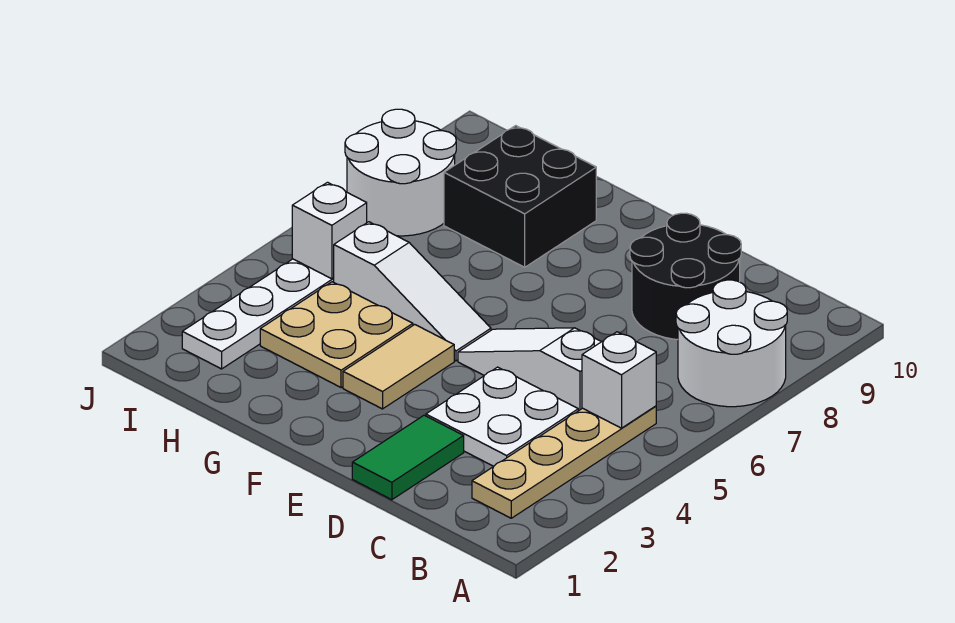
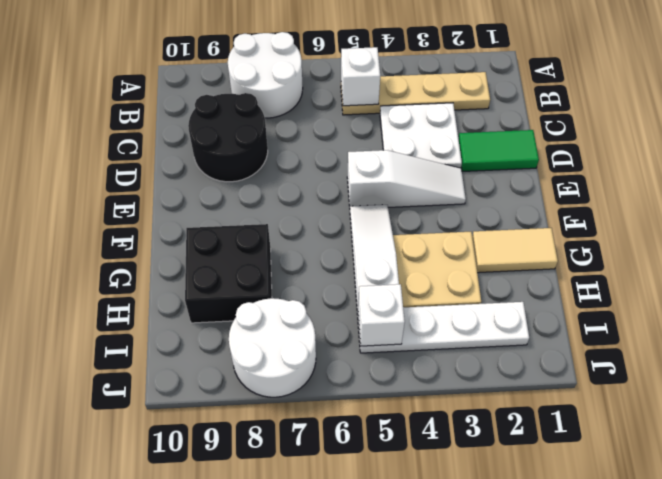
white slope C5:E5 level 1 top C -> white slope E3:E5 level 1 top 5
tan tile F3:F4 level 1 -> tan tile G1:G2 level 1

